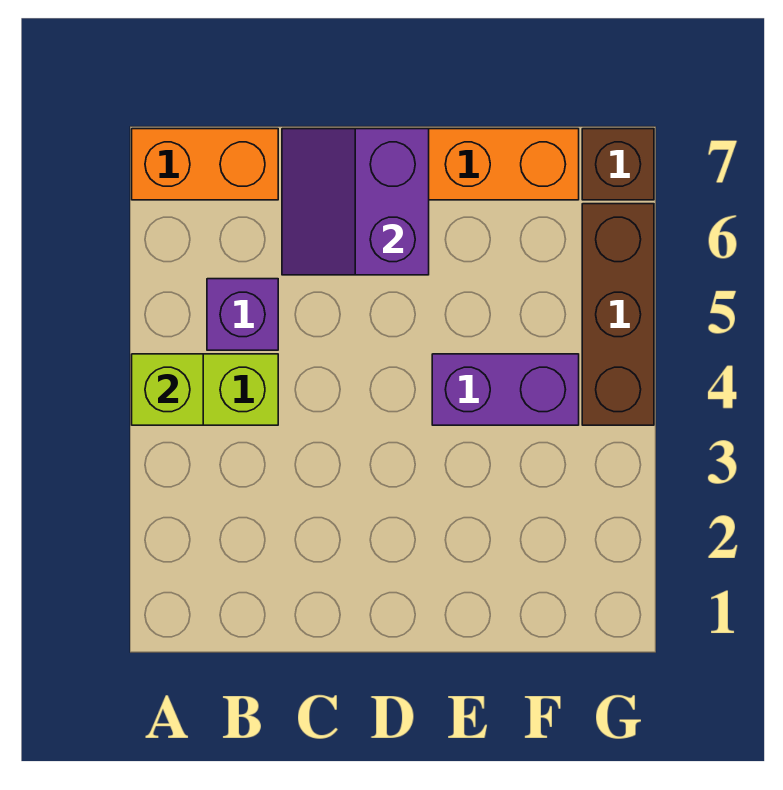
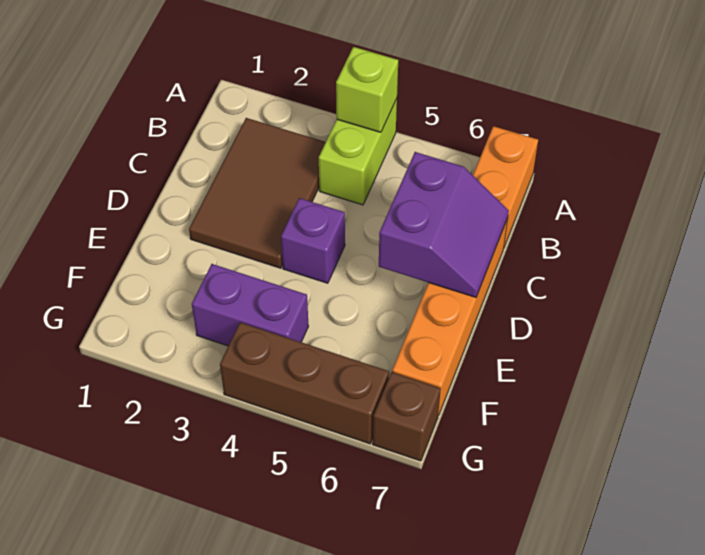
none -> brown tile B2:D3 level 1
purple brick B5 level 1 -> purple brick D4 level 1
purple slope C6:D7 level 2 top D -> purple slope C6:D7 level 2 top 6
purple brick E4:F4 level 1 -> purple brick F3:F4 level 1

